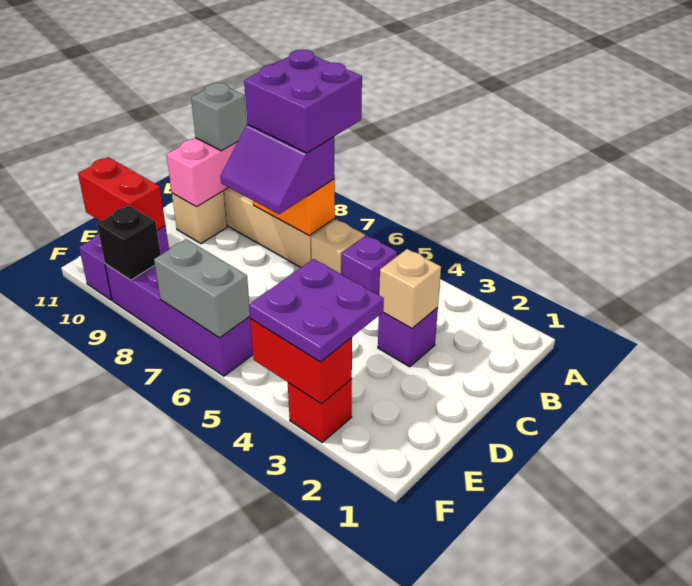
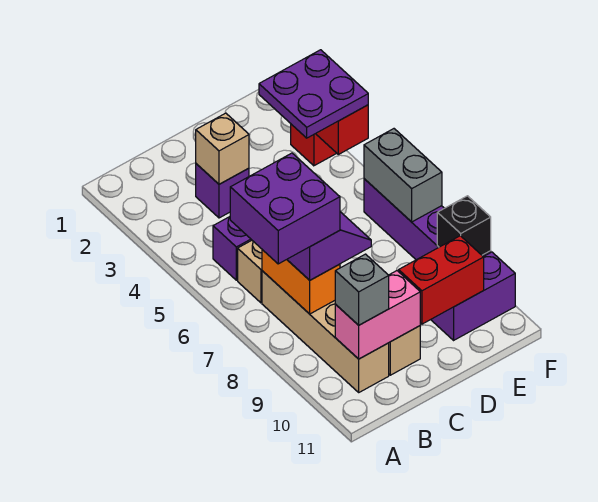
red brick E10:E11 level 2 -> red brick D10:E10 level 2

